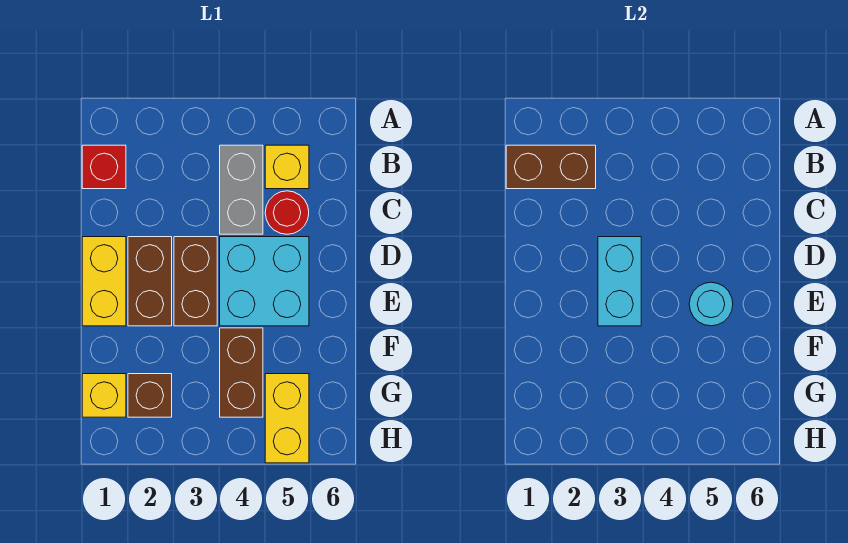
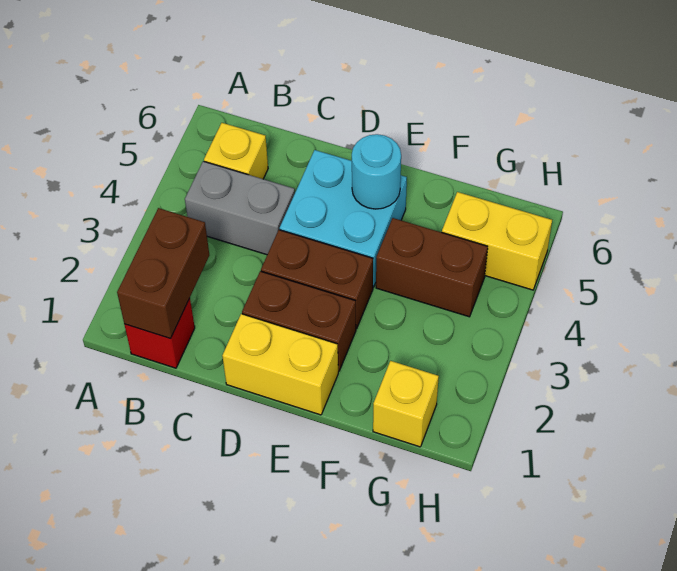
red round brick C5 level 1 -> none
cyan brick D3:E3 level 2 -> none
brown brick G2 level 1 -> none

